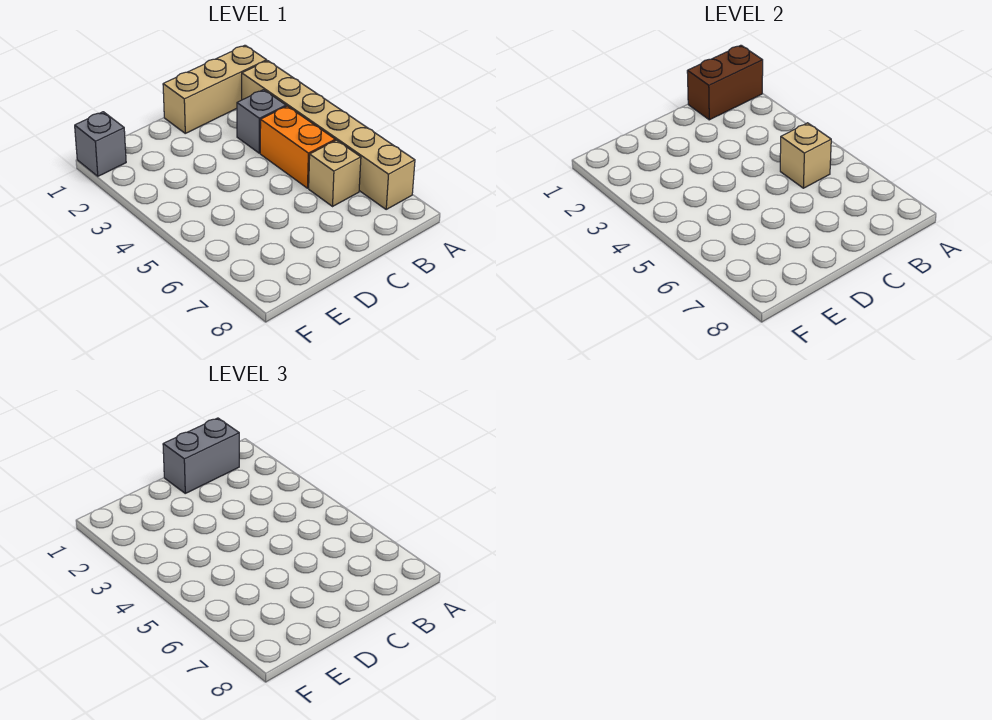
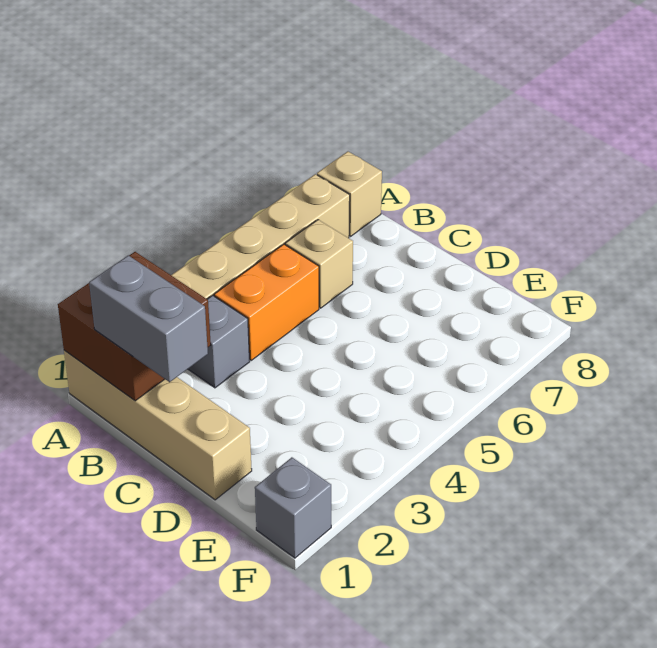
tan brick A1:C1 level 1 -> tan brick A1:D1 level 1
brown brick A1:B1 level 2 -> brown brick A1:B2 level 2
tan brick B5 level 2 -> tan brick A8 level 1

